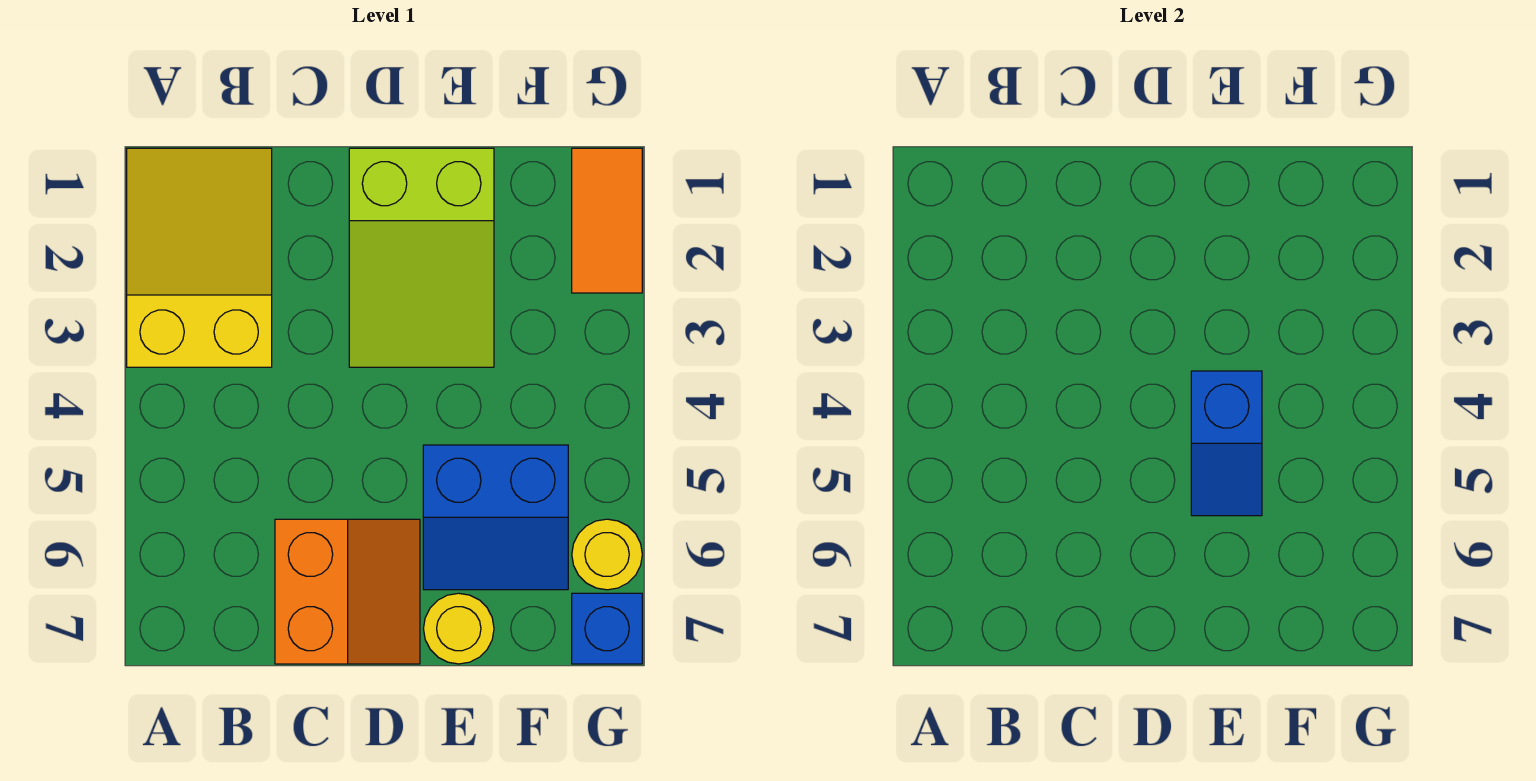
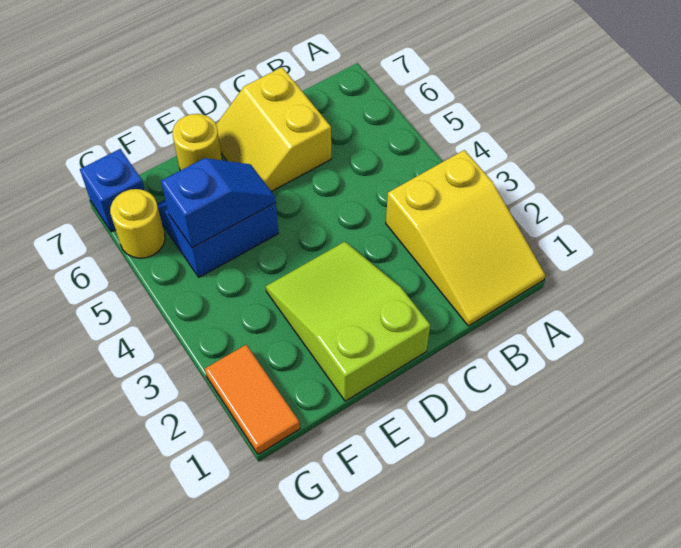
orange slope C6:D7 level 1 top C -> yellow slope C6:D7 level 1 top C
blue slope E4:E5 level 2 top 4 -> blue slope E5:F5 level 2 top F

